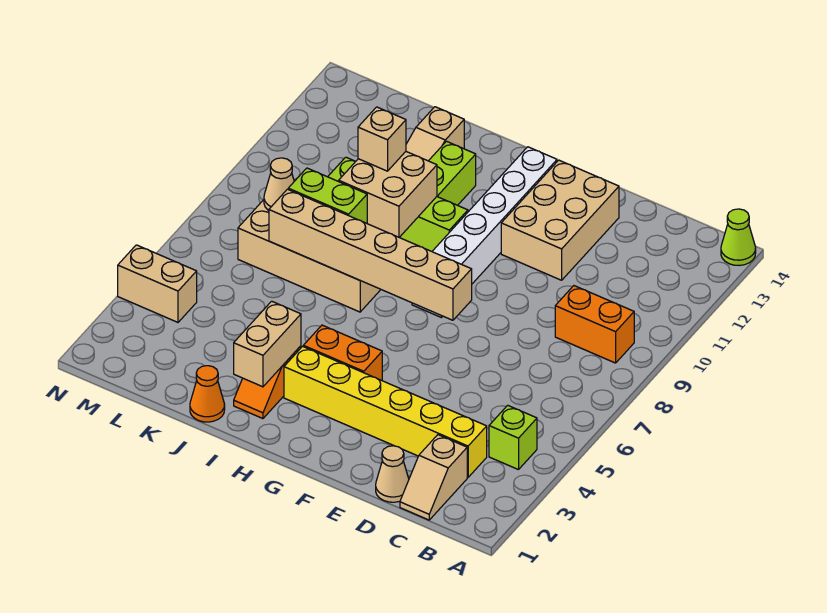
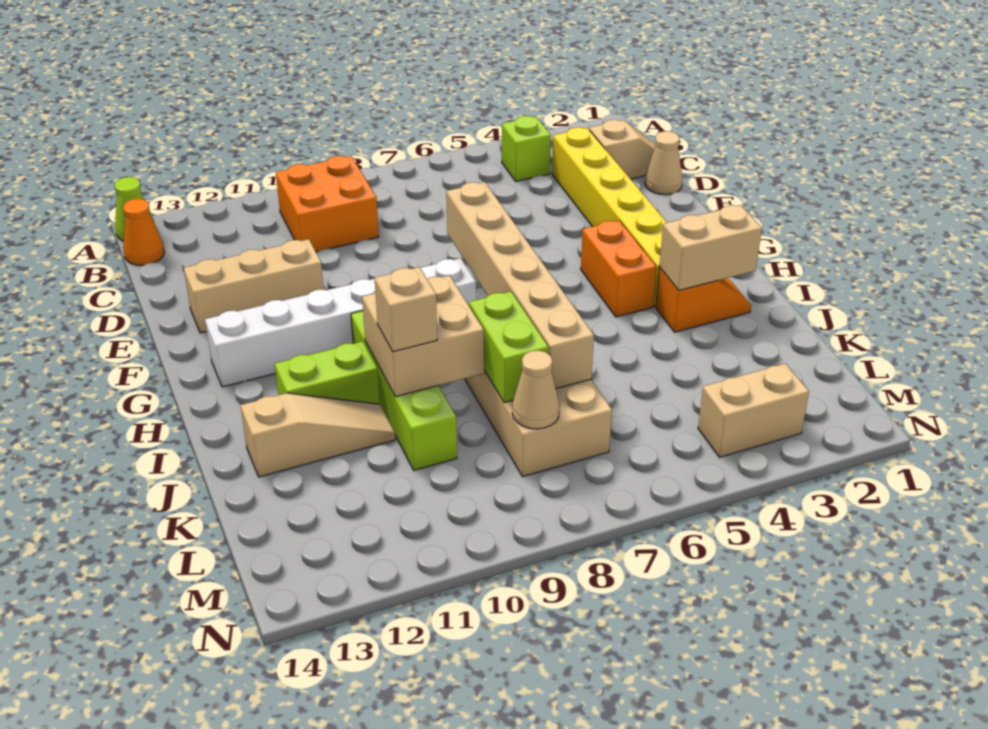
orange brick B9:C9 level 1 -> orange brick B9:C10 level 1
tan brick E11:F13 level 1 -> tan brick E11:E13 level 1
orange cone J1 level 1 -> orange cone B14 level 1
tan brick M4:N4 level 1 -> tan brick M3:M4 level 1

